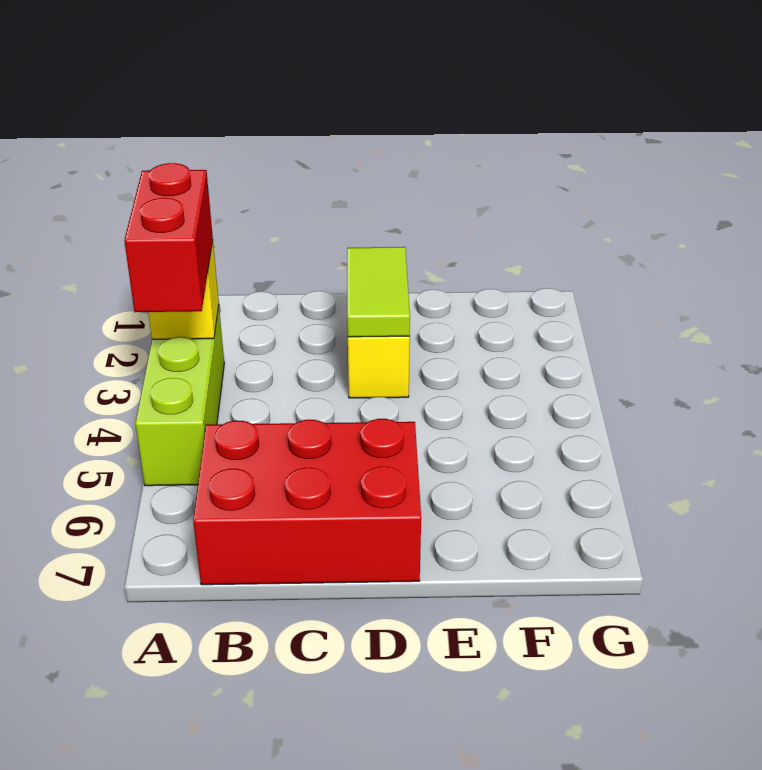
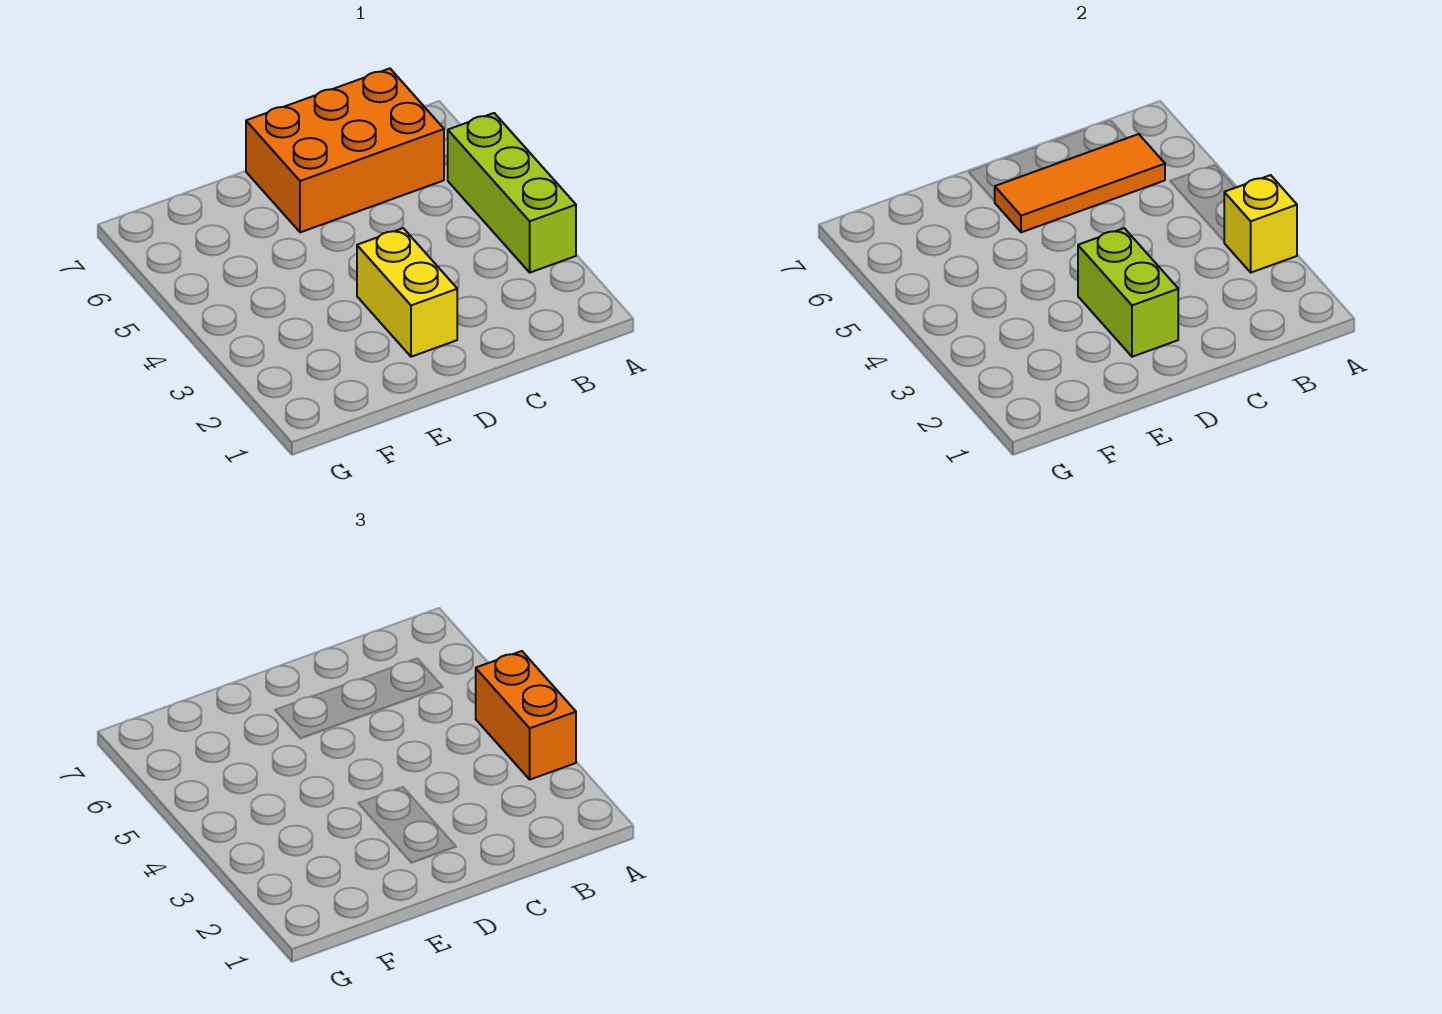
red brick A3:A4 level 3 -> orange brick A3:A4 level 3
red brick B6:D7 level 1 -> orange brick B6:D7 level 1
none -> orange tile B6:D6 level 2
lime tile D2:D3 level 2 -> lime brick D2:D3 level 2

